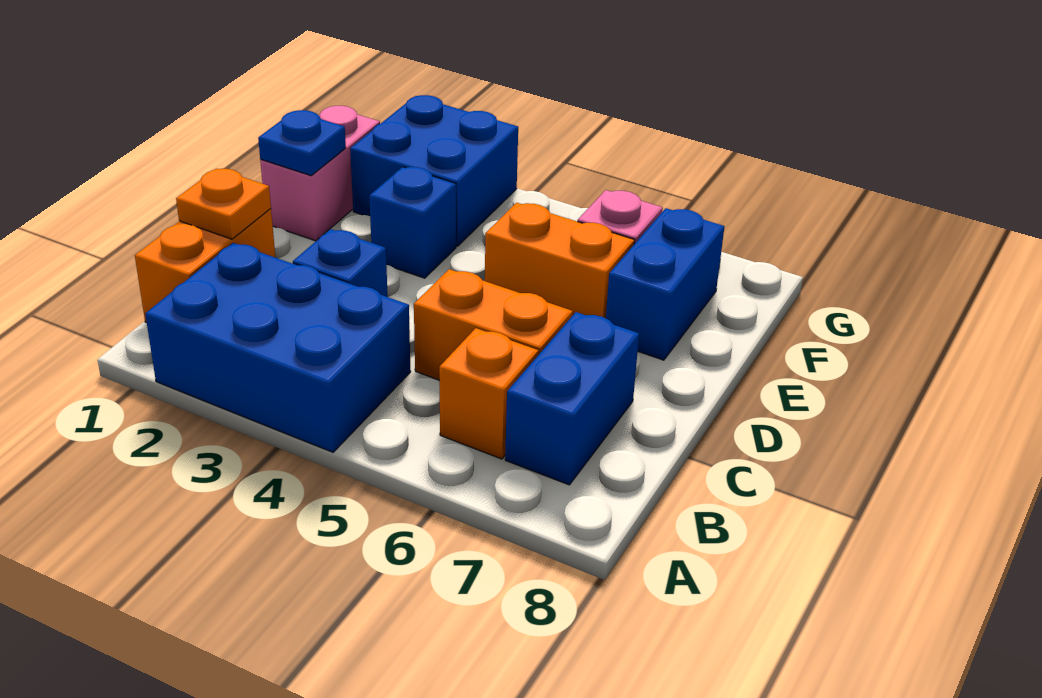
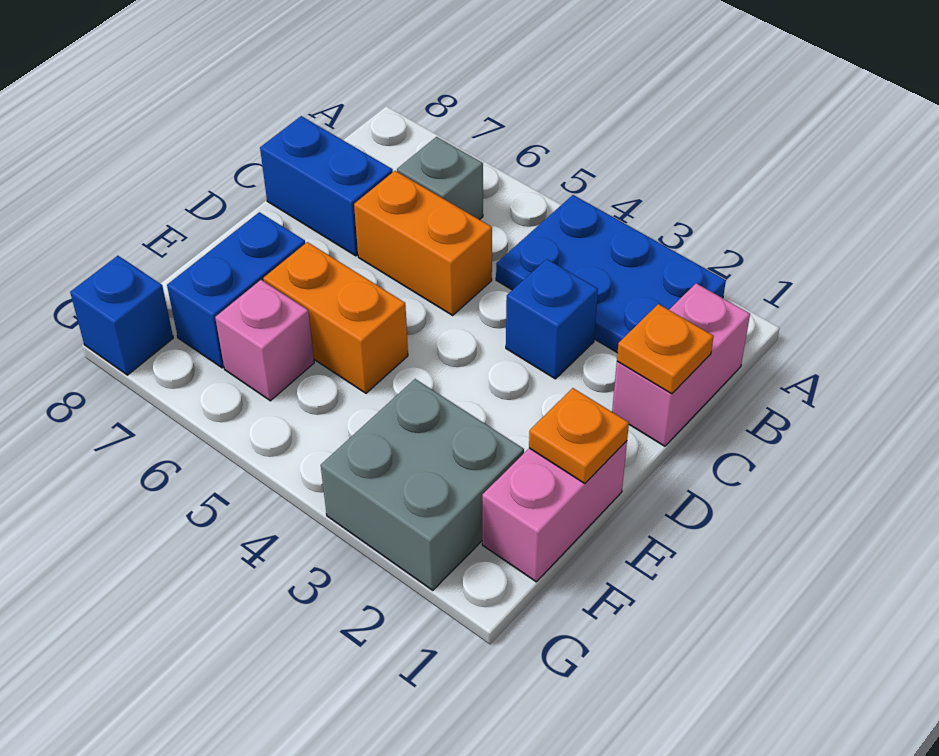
blue brick A2:B4 level 1 -> blue plate A2:B4 level 1
orange brick B1:C1 level 1 -> pink brick B1:C1 level 1
orange brick B6 level 1 -> grey brick B6 level 1
blue brick B7:C7 level 1 -> blue brick C7:C8 level 1
blue plate E1 level 2 -> orange plate E1 level 2
blue brick E3 level 1 -> blue brick G8 level 1
blue brick F2:G3 level 1 -> grey brick F2:G3 level 1

